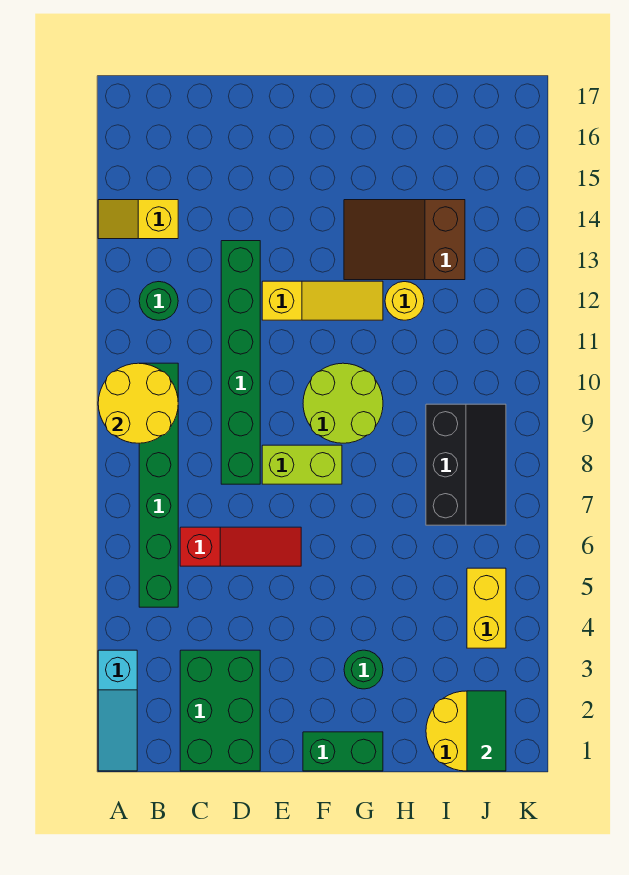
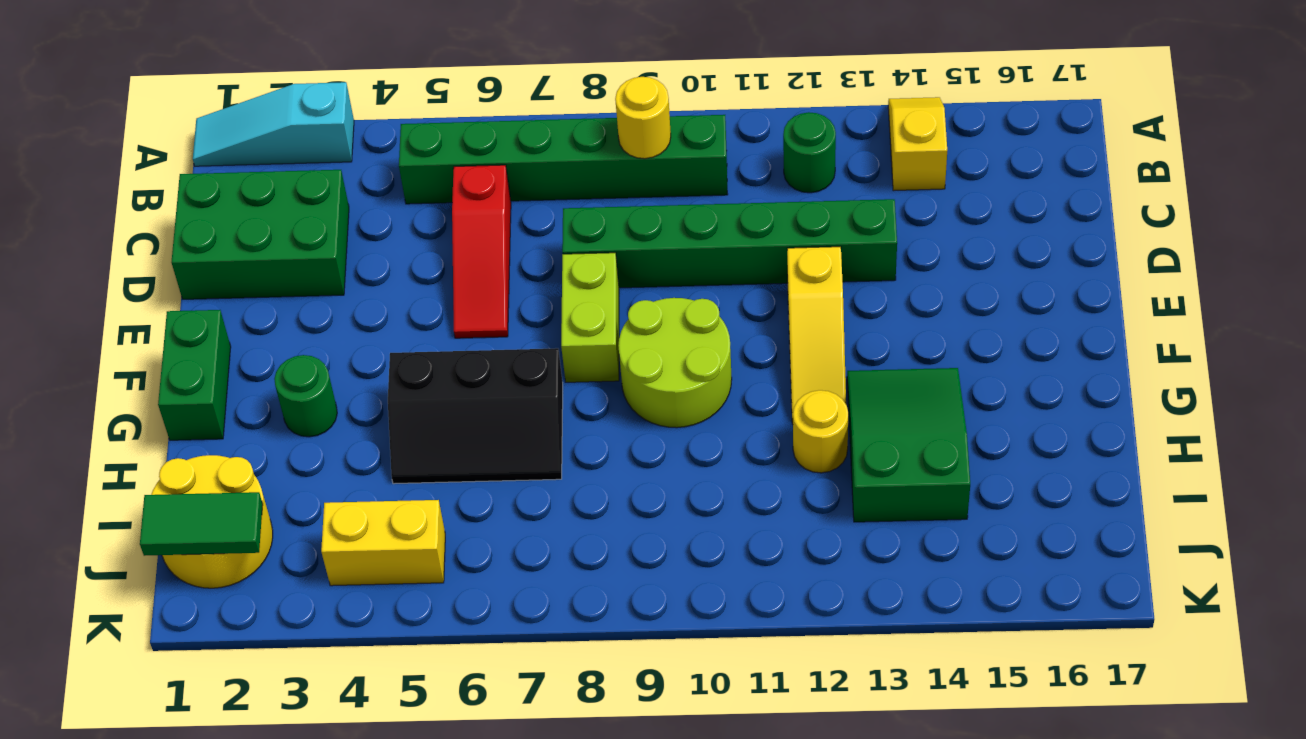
yellow round brick A9:B10 level 2 -> yellow round brick B9 level 2
brown slope G13:I14 level 1 top I -> green slope G13:I14 level 1 top I
black slope I7:J9 level 1 top I -> black slope G5:H7 level 1 top G

